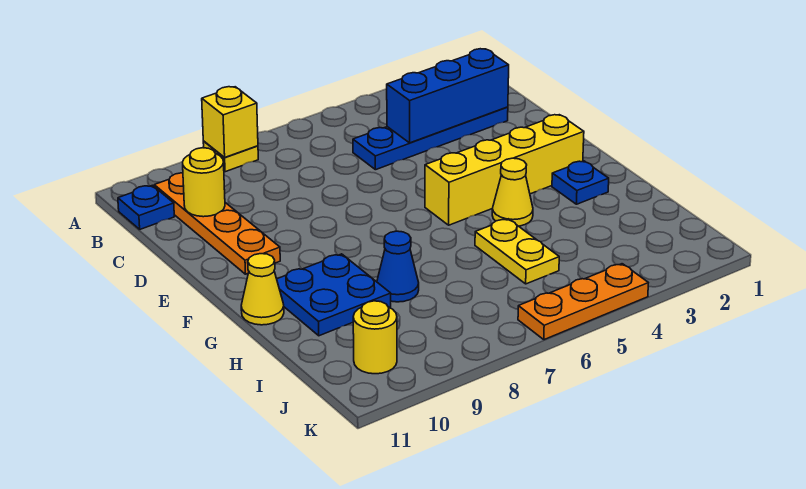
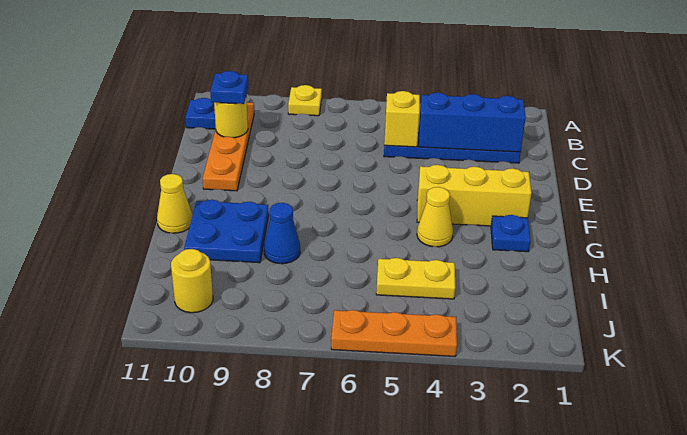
yellow brick A8 level 2 -> yellow brick C5 level 2
none -> blue plate C10 level 3
yellow brick F2:F5 level 1 -> yellow brick F2:F4 level 1
yellow plate H5:I5 level 1 -> yellow plate I4:I5 level 1

